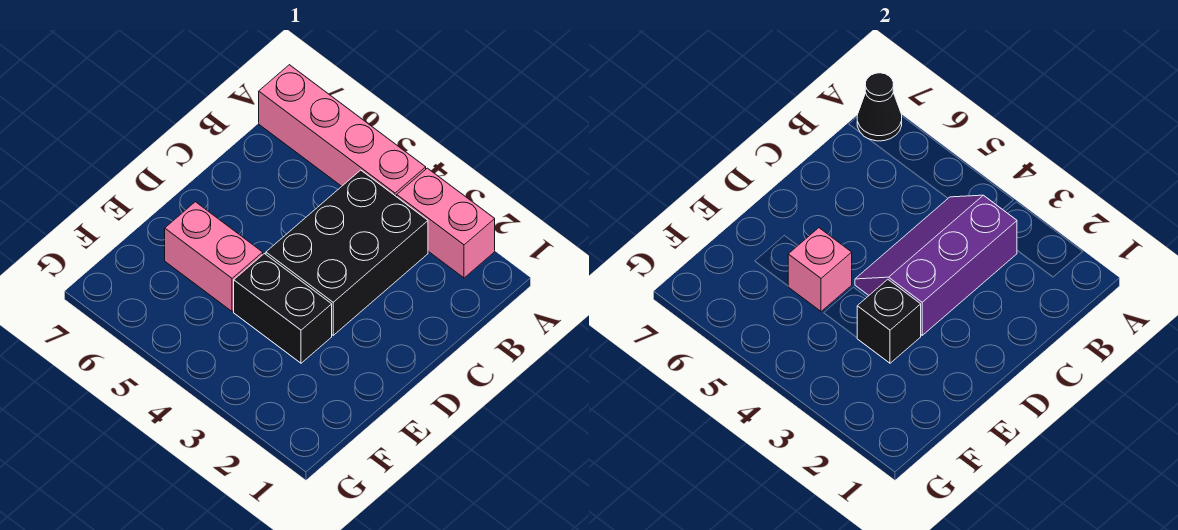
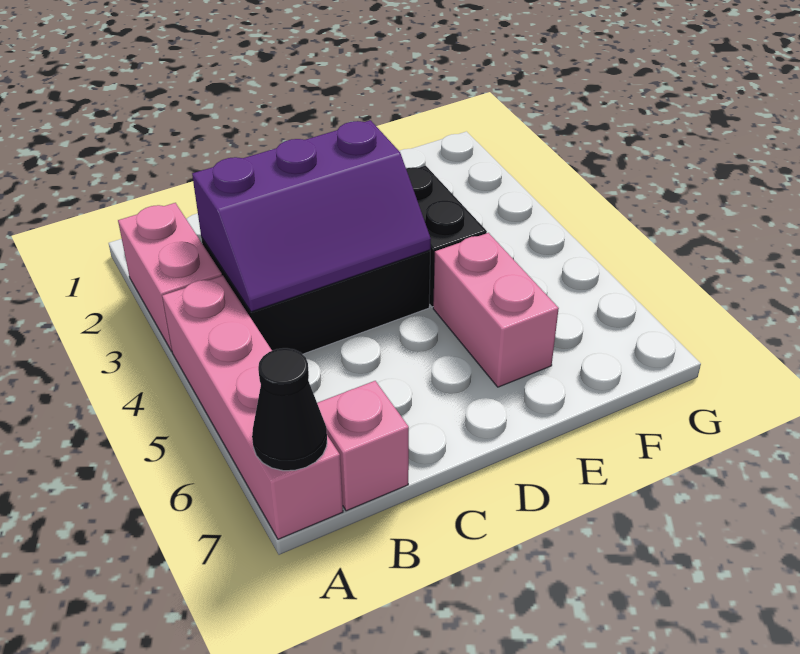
black brick E3 level 2 -> none
pink brick E5 level 2 -> pink brick B7 level 1

